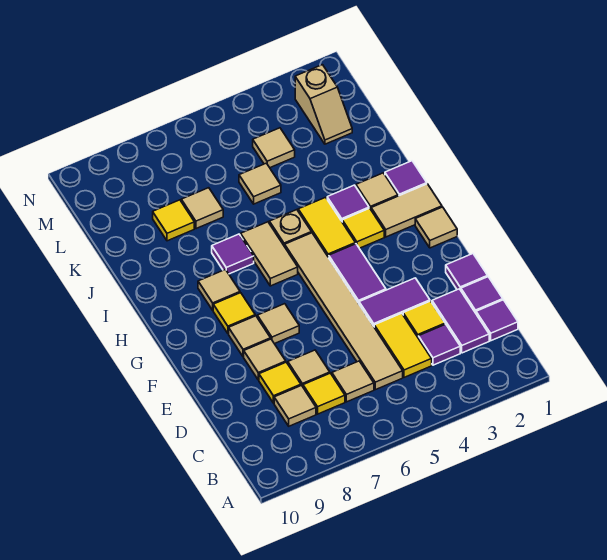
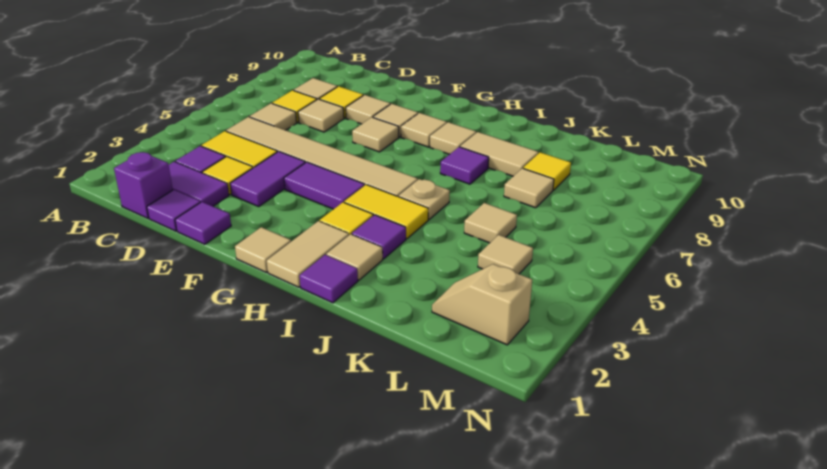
purple tile C1 level 1 -> purple brick C1 level 1
yellow tile G8 level 1 -> tan tile G8 level 1
tan tile H6:I6 level 1 -> tan tile I8:J8 level 1

